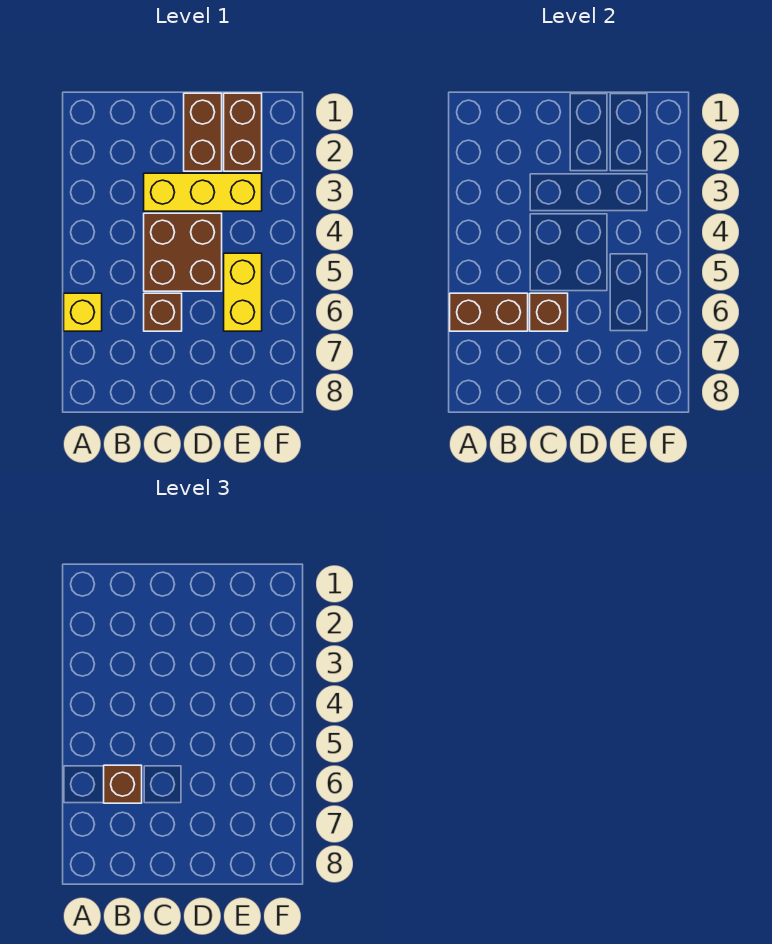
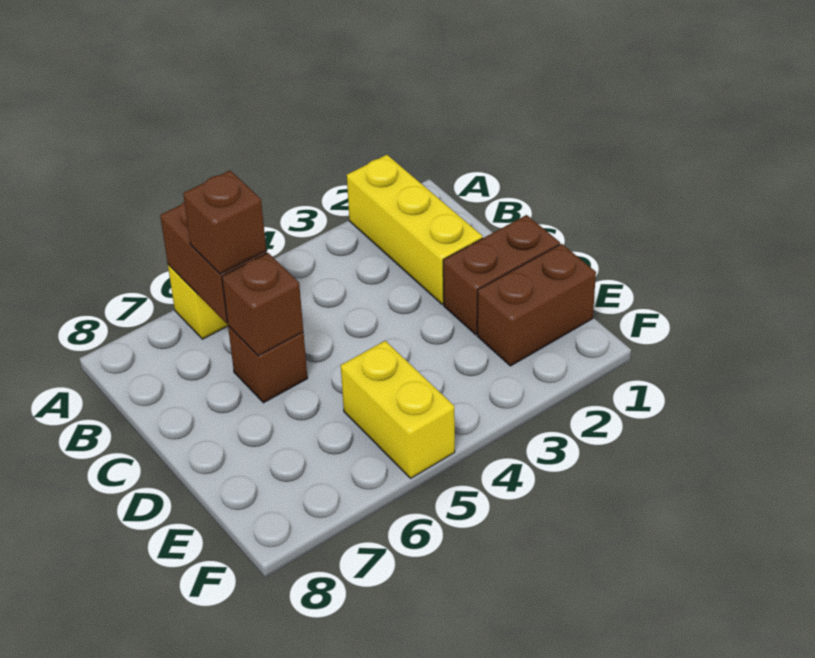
yellow brick C3:E3 level 1 -> yellow brick A2:C2 level 1
brown brick C4:D5 level 1 -> none
yellow brick E5:E6 level 1 -> yellow brick E5:F5 level 1

